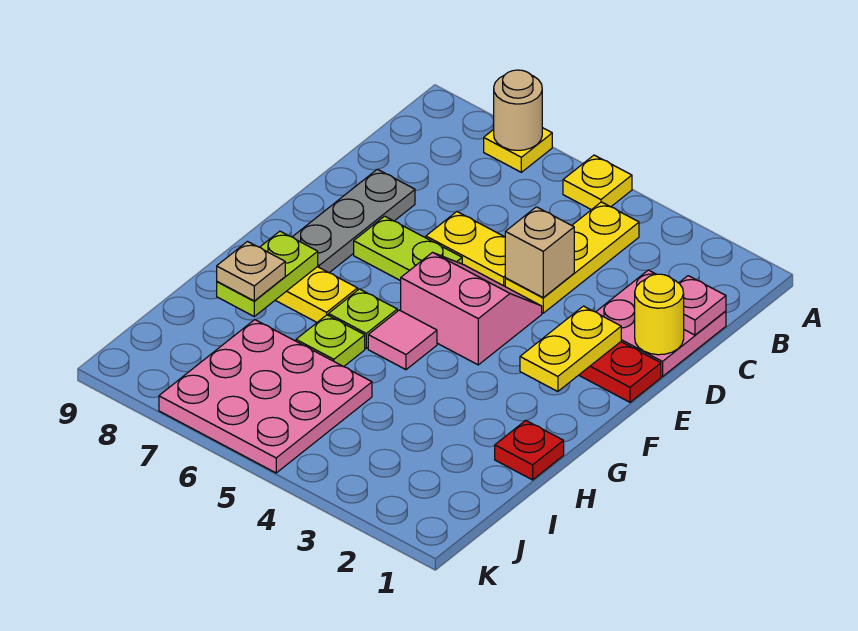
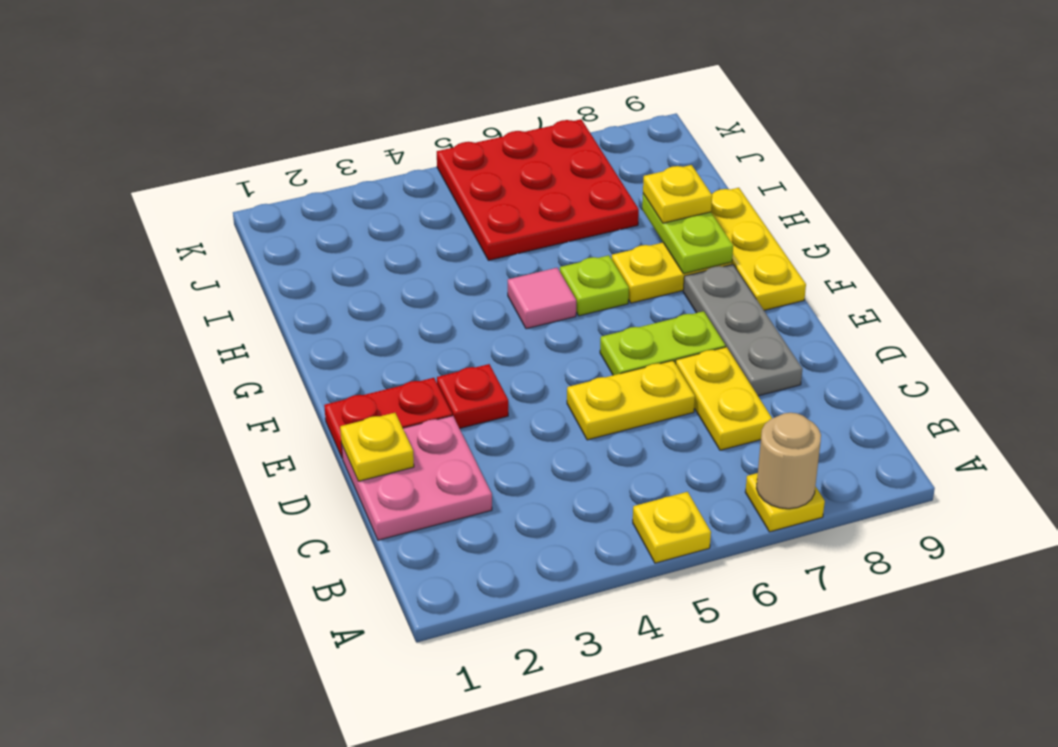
yellow plate B4:D4 level 1 -> yellow plate F9:H9 level 1
pink plate C1 level 2 -> none
yellow round brick D1 level 2 -> yellow plate D1 level 2
tan brick D4 level 2 -> none
yellow plate E2:F2 level 2 -> yellow plate C7:D7 level 1
pink slope E4:F5 level 1 top F -> none
red plate H1 level 1 -> red plate E3 level 1
lime plate H6 level 1 -> none
tan plate H8 level 3 -> yellow plate H8 level 3
pink plate I5:K7 level 1 -> red plate I5:K7 level 1

